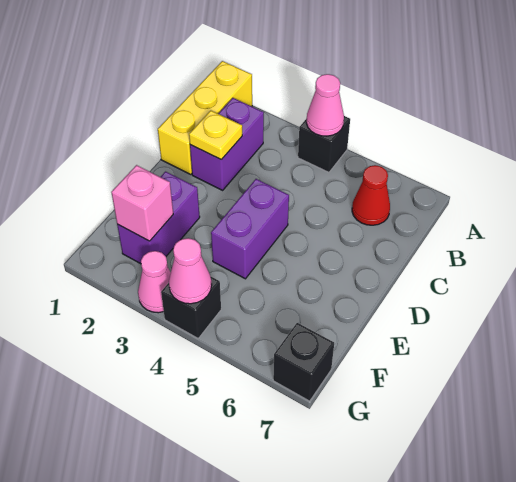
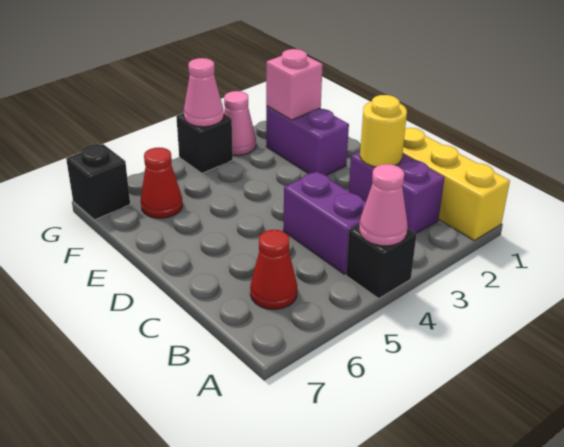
yellow plate C2 level 2 -> yellow round brick C2 level 2
purple brick D4:E4 level 1 -> purple brick B4:C4 level 1
none -> red cone F6 level 1

